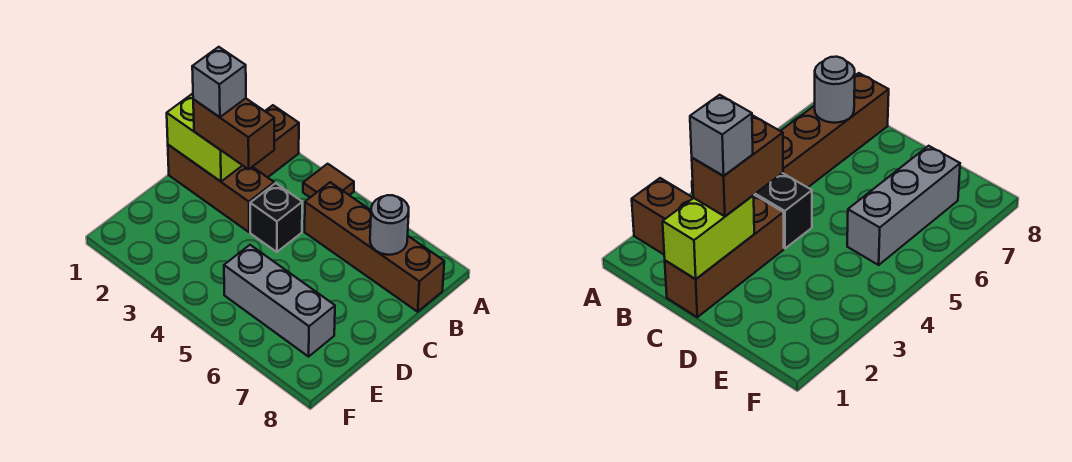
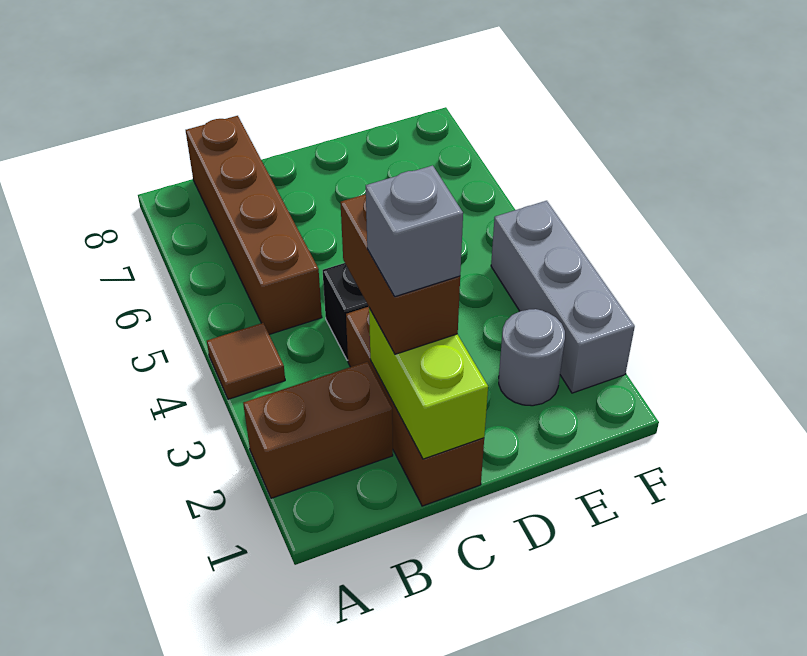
grey round brick B7 level 2 -> grey round brick E2 level 1
grey brick E5:E7 level 1 -> grey brick F2:F4 level 1

